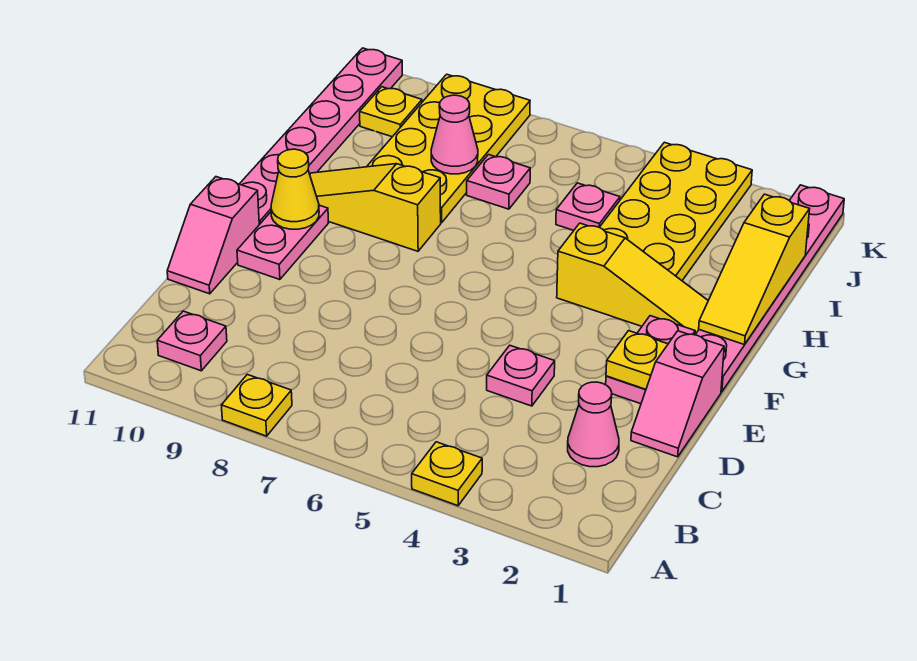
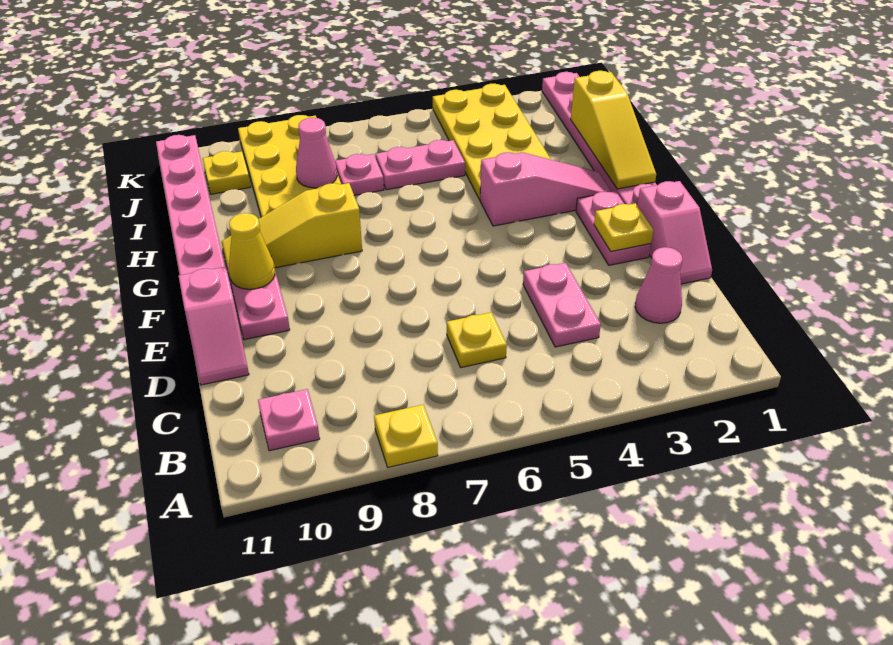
yellow plate A4 level 1 -> yellow plate C6 level 1
pink plate D4 level 1 -> pink plate C4:D4 level 1
yellow slope G2:G4 level 1 top 4 -> pink slope G2:G4 level 1 top 4
pink plate I5 level 1 -> pink plate I5:I6 level 1

